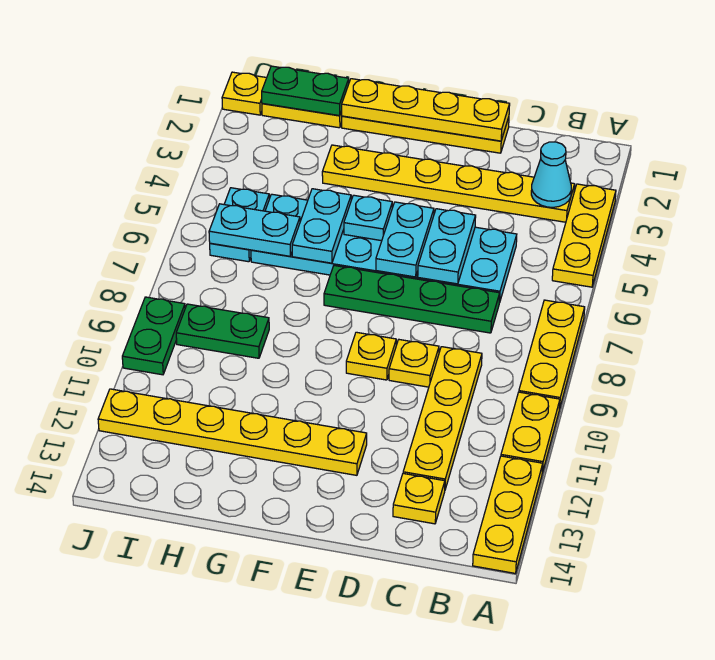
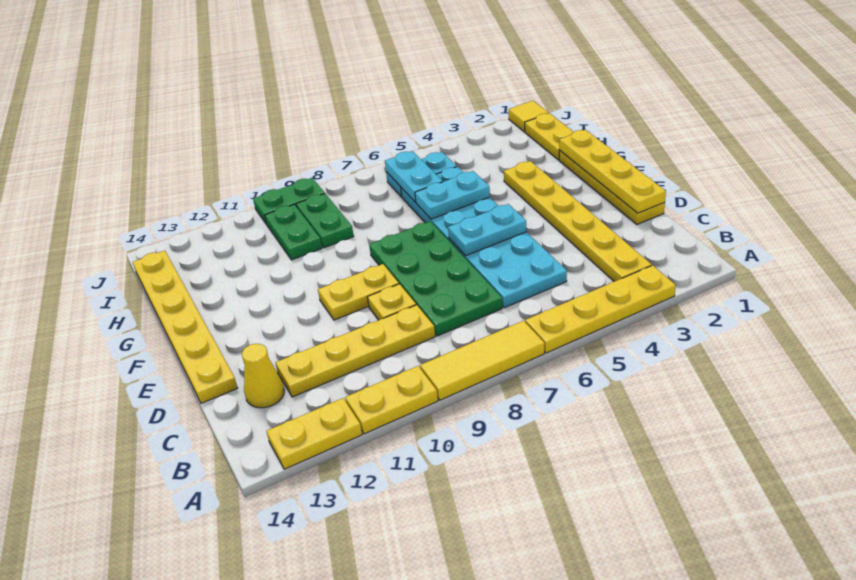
yellow plate A3:A5 level 1 -> yellow plate A3:A6 level 1
yellow plate A7:A9 level 1 -> yellow tile A7:A9 level 1
yellow plate A12:A14 level 1 -> yellow plate A12:A13 level 1
cyan cone B3 level 2 -> none
green plate C7:F7 level 1 -> green plate C7:F8 level 1
yellow plate C13 level 1 -> yellow cone C13 level 1
cyan plate D5:D6 level 2 -> none
yellow plate E9 level 1 -> yellow plate E9:E10 level 1
yellow plate E12:J12 level 1 -> yellow plate D14:I14 level 1
cyan plate F5 level 2 -> none
green plate H1:I1 level 2 -> green plate H10:I10 level 1
yellow plate J1 level 1 -> yellow tile J1 level 1

